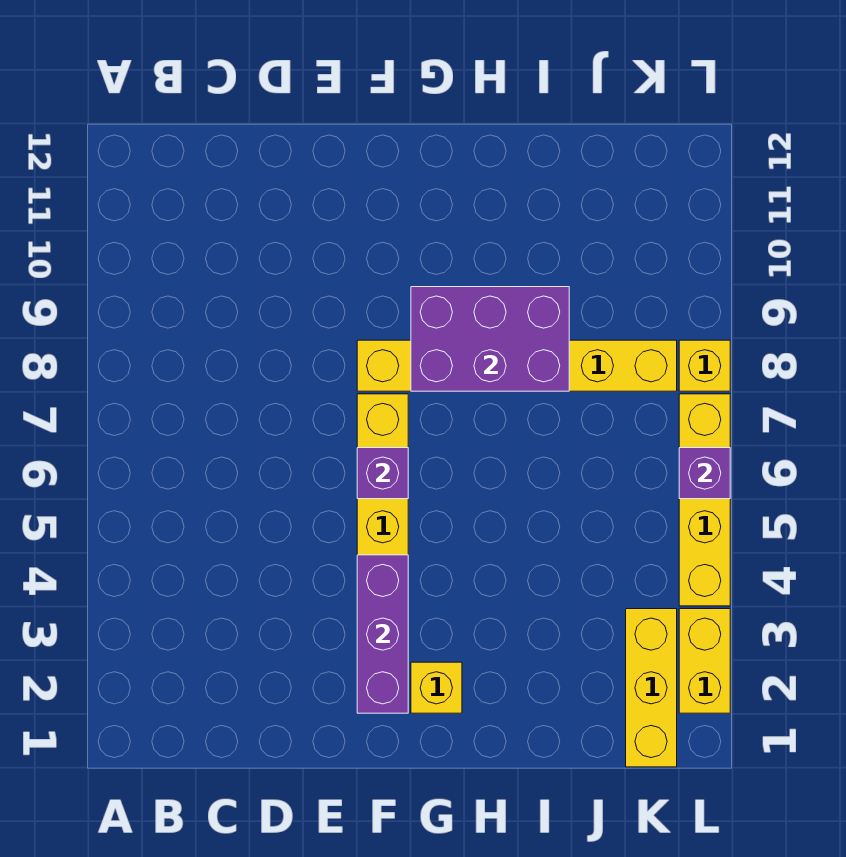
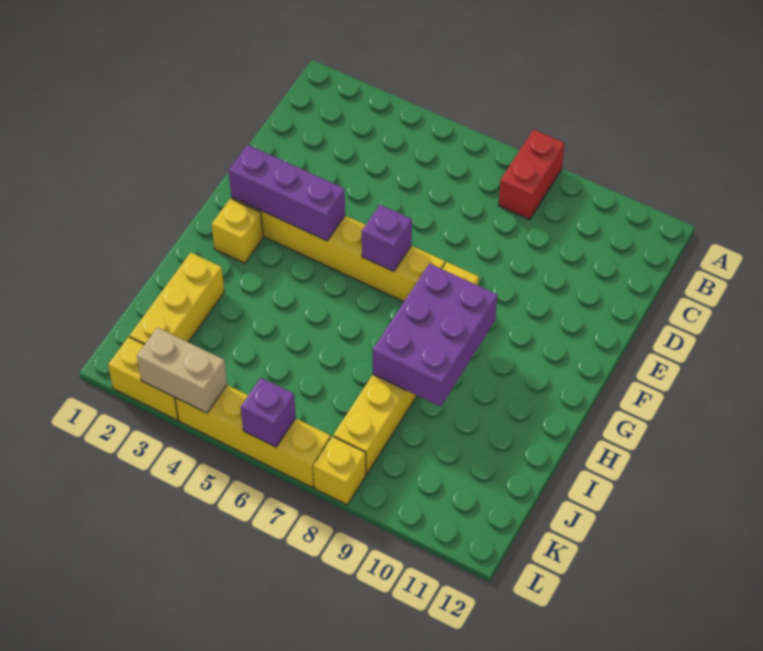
none -> red brick A8:B8 level 1
yellow brick K1:K3 level 1 -> yellow brick I2:K2 level 1
none -> tan brick L3:L4 level 2

